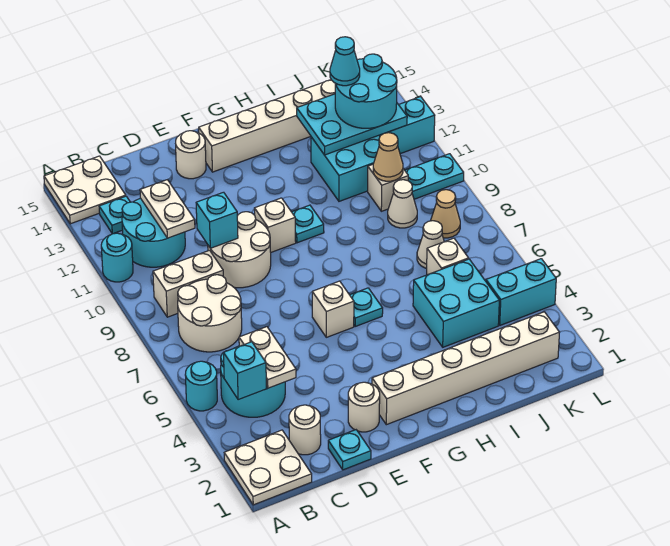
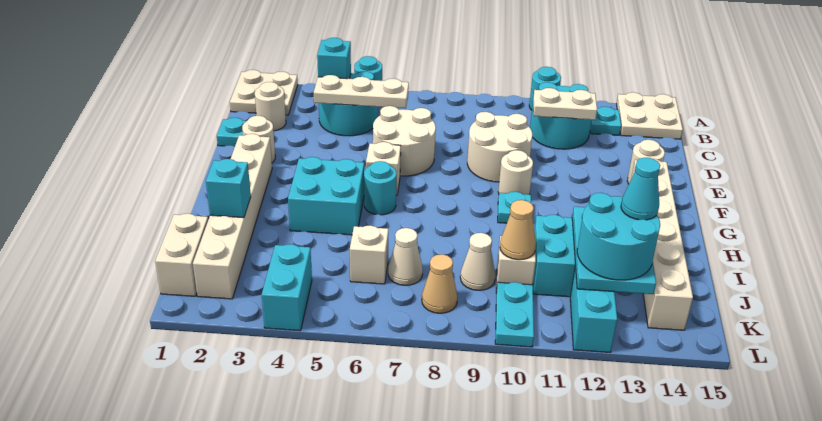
white round brick B7:C8 level 1 -> white round brick D6:E7 level 1
white brick B9:C9 level 1 -> white brick J1:K1 level 1
white plate C4:C5 level 2 -> white plate C4:C6 level 2
cyan brick D10 level 2 -> cyan brick I2 level 2
white brick F10 level 1 -> white round brick F10 level 1
cyan plate G6 level 1 -> cyan round brick G6 level 1
cyan brick I4:J5 level 1 -> cyan brick G4:H5 level 1

